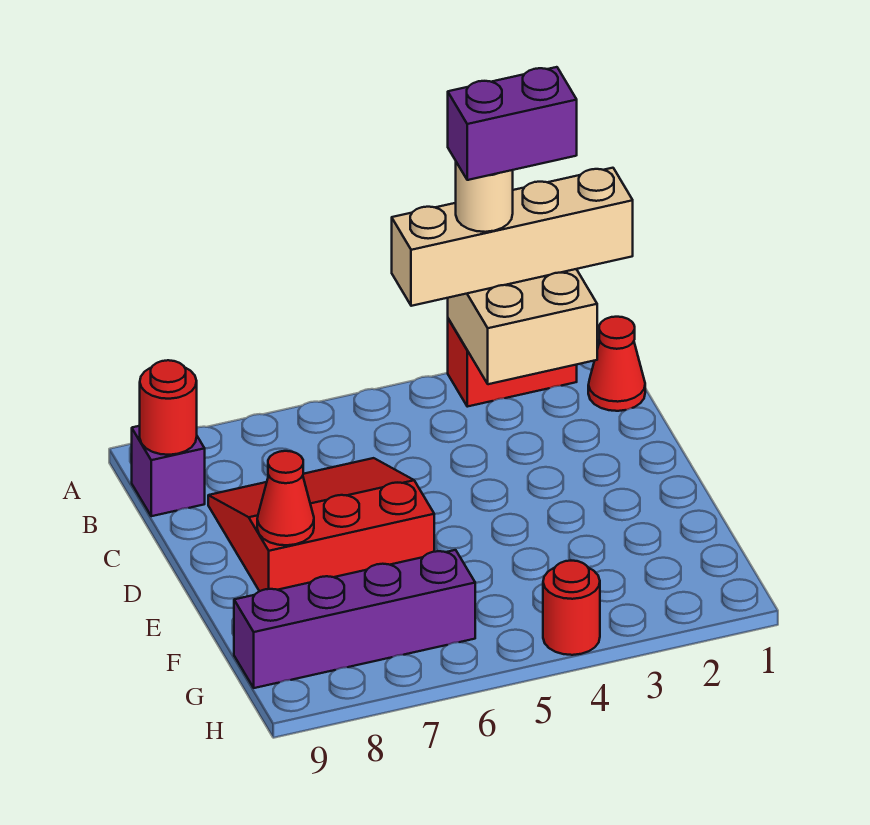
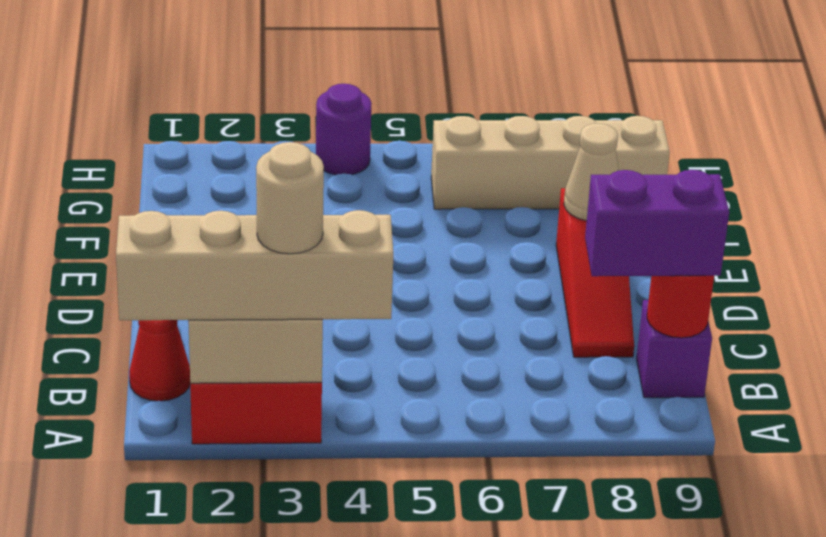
purple brick A2:A3 level 5 -> purple brick B8:B9 level 3
red slope C6:E8 level 1 top E -> red slope C8:E8 level 1 top E
red cone E8 level 2 -> tan cone E8 level 2
purple brick G6:G9 level 1 -> tan brick G6:G9 level 1
red round brick H4 level 1 -> purple round brick H4 level 1

